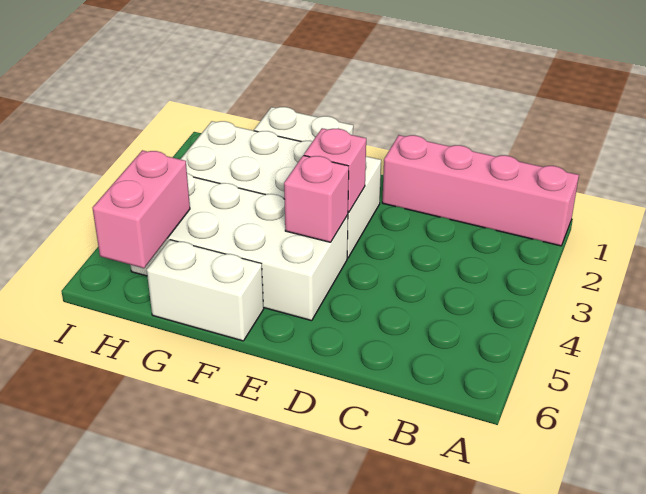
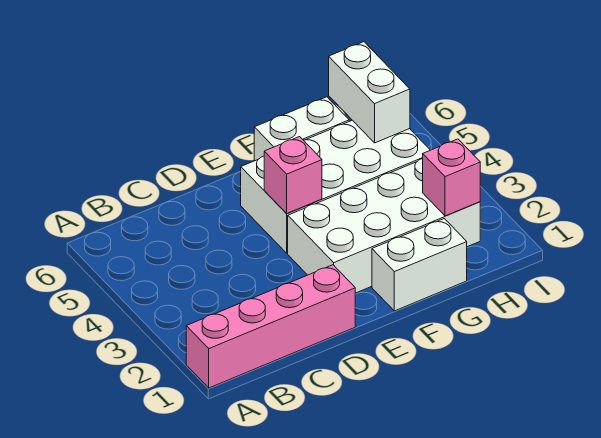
pink brick E3 level 2 -> pink brick H2 level 2
pink brick H5:H6 level 2 -> white brick H5:H6 level 2

